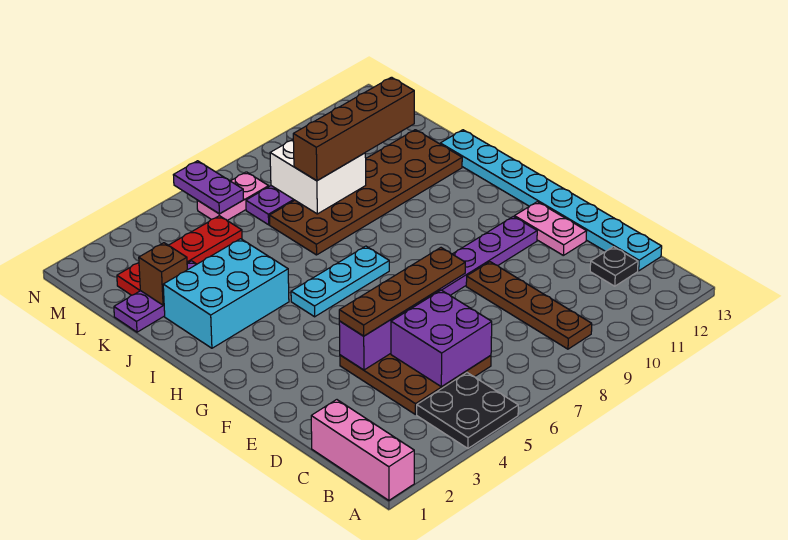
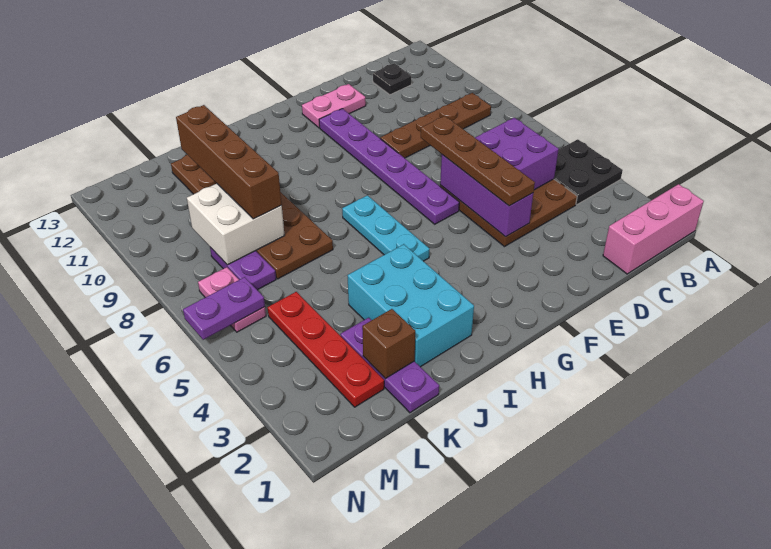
cyan plate C13:J13 level 1 -> none

